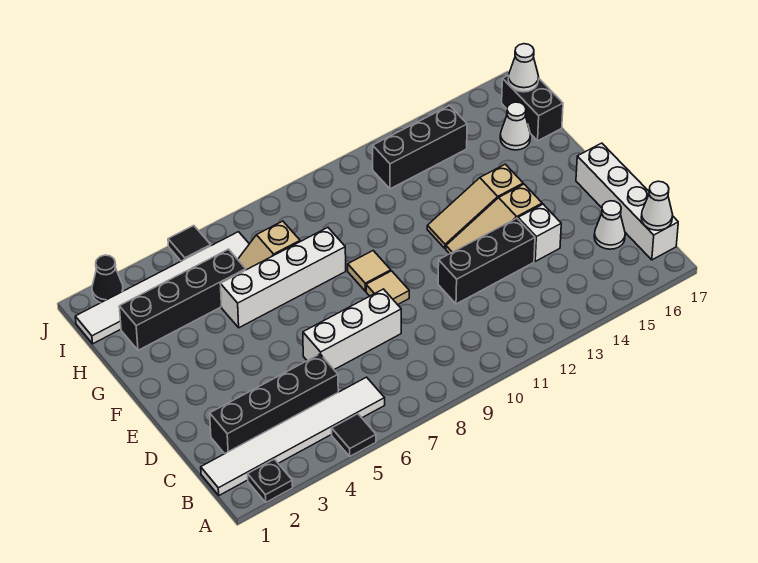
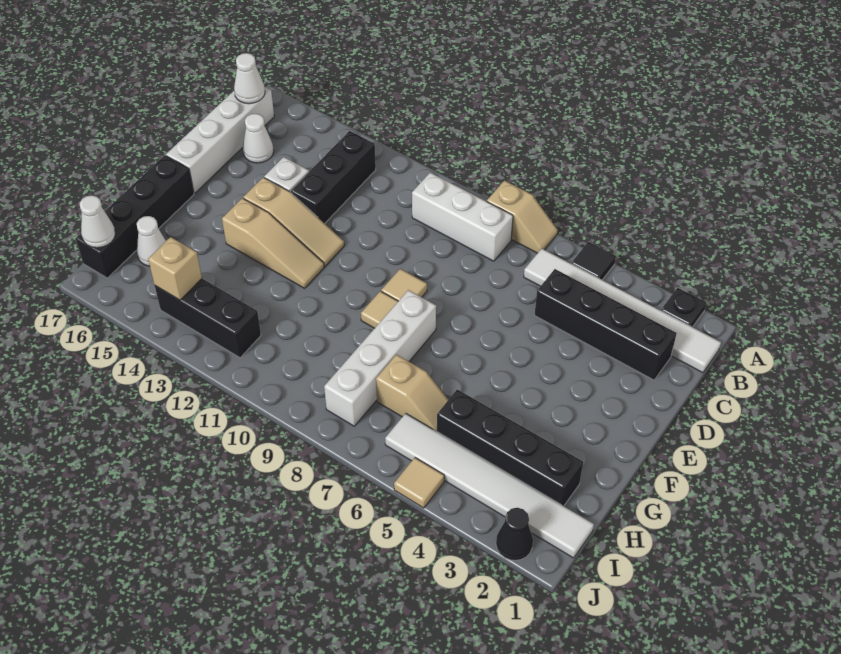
none -> tan slope A7:A8 level 1 top 8
white brick D6:D8 level 1 -> white brick B8:B10 level 1
black brick D11:D13 level 1 -> black brick B13:D13 level 1
white brick G5:G8 level 1 -> white brick F8:I8 level 1
black brick H17:I17 level 1 -> black brick F17:I17 level 1
none -> tan brick I14 level 2
black tile J5 level 1 -> tan tile J5 level 1

